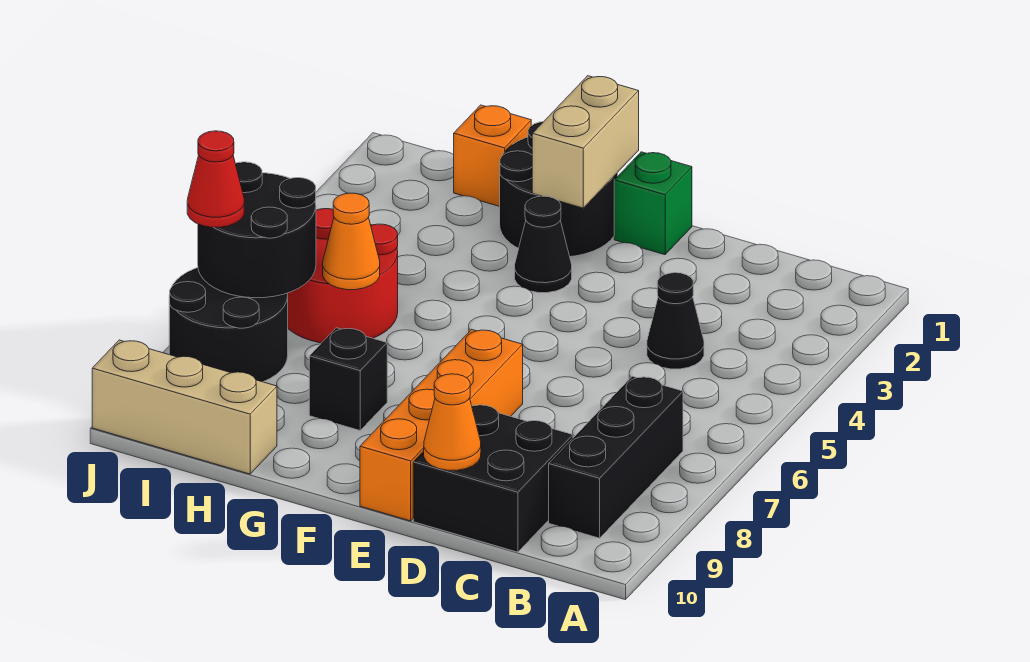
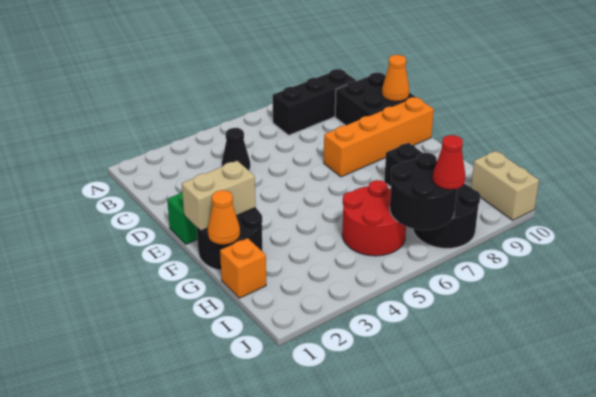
black cone F3 level 1 -> none
orange cone H6 level 2 -> orange cone G1 level 2
tan brick H10:J10 level 1 -> tan brick I10:J10 level 1

